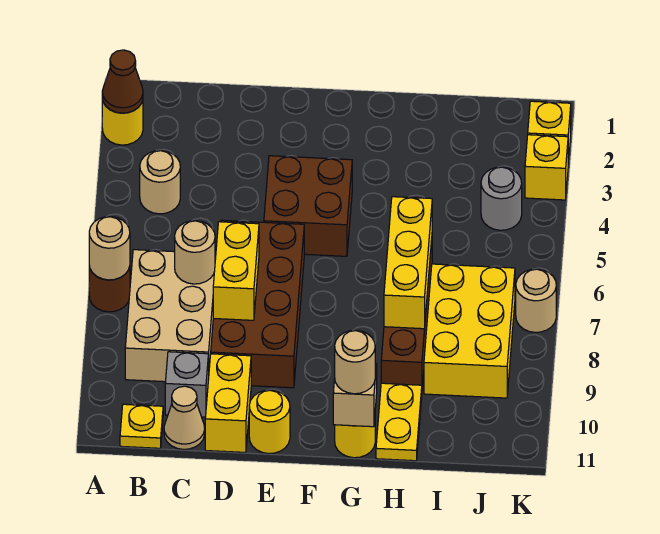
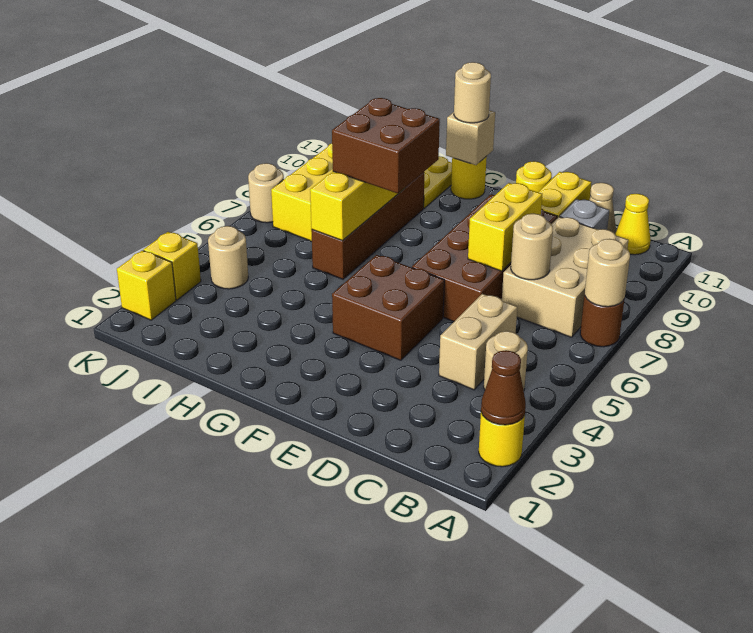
yellow plate B11 level 1 -> yellow cone B11 level 1
none -> tan brick C4:C5 level 1
none -> brown brick G7:H8 level 3
grey round brick J4 level 1 -> tan round brick J4 level 1

